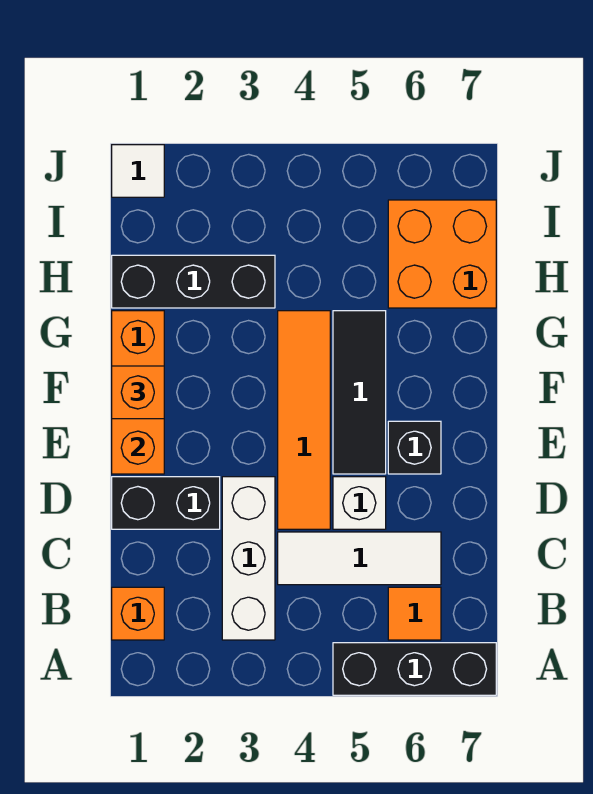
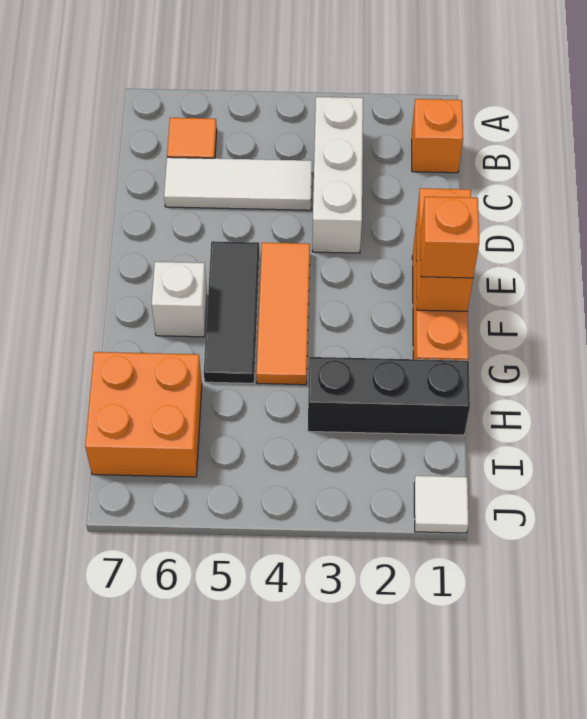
black brick A5:A7 level 1 -> none
black brick D1:D2 level 1 -> none
orange tile D4:G4 level 1 -> orange tile E4:G4 level 1
white brick D5 level 1 -> white brick F6 level 1
black brick E6 level 1 -> none

